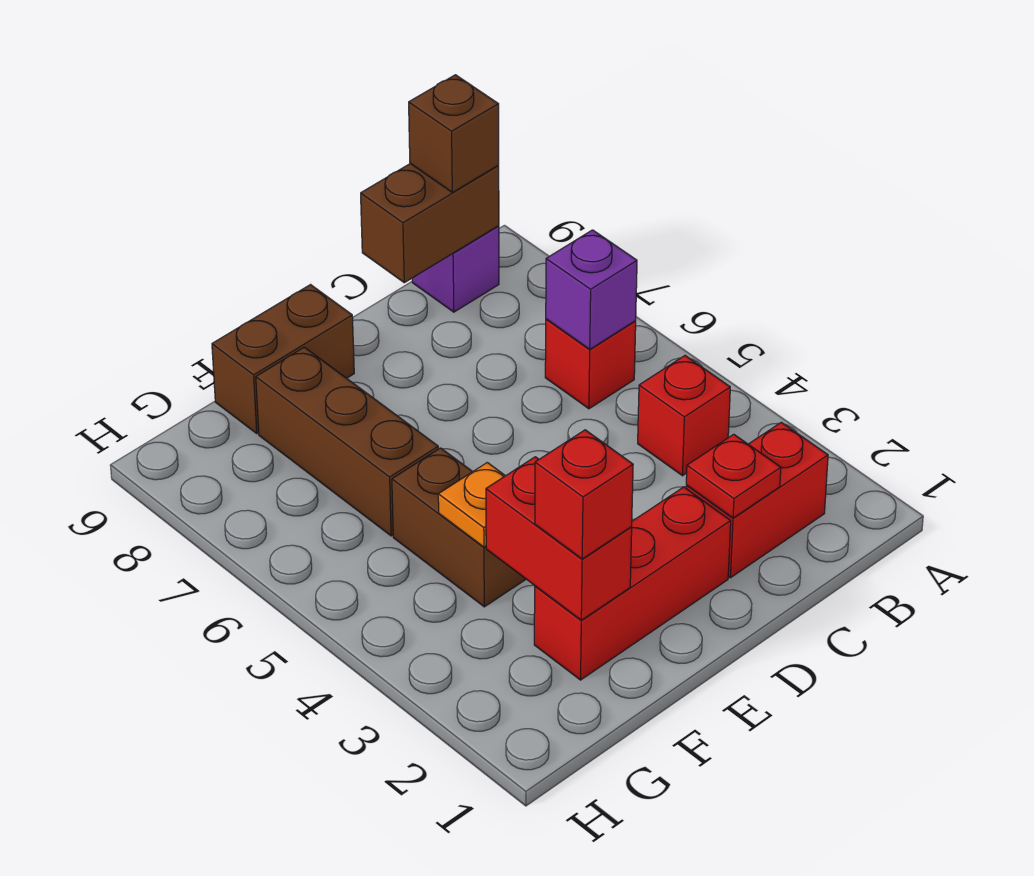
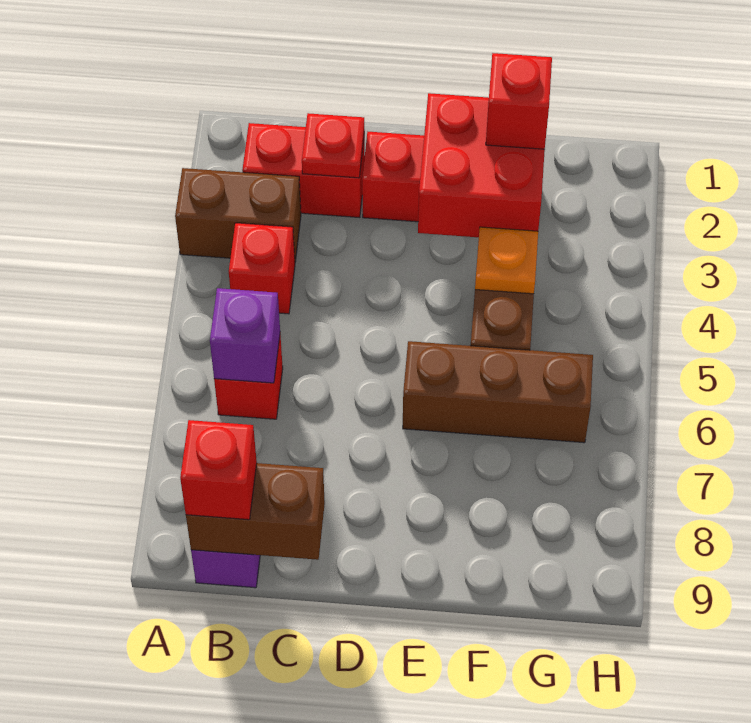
brown brick B9 level 3 -> red brick B9 level 3
brown brick E9:F9 level 1 -> brown brick A3:B3 level 1
red brick F2:F3 level 2 -> red brick E2:F3 level 2
brown brick F6:F8 level 1 -> brown brick E6:G6 level 1

